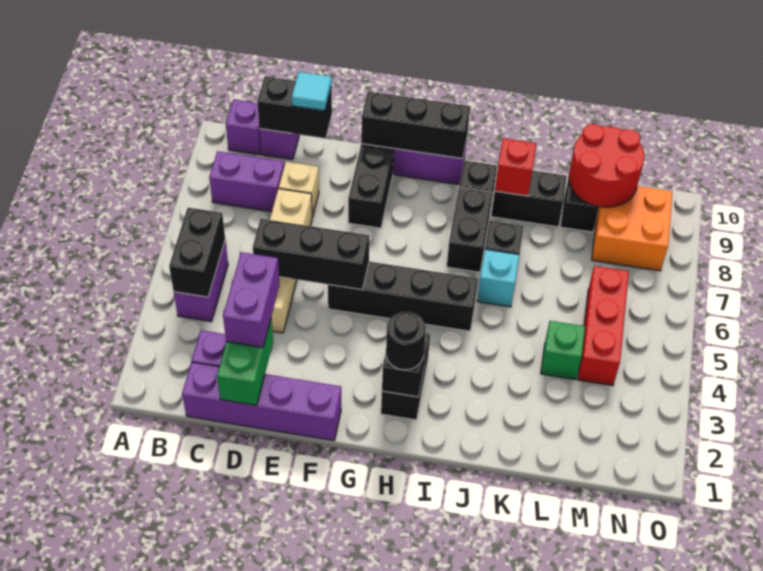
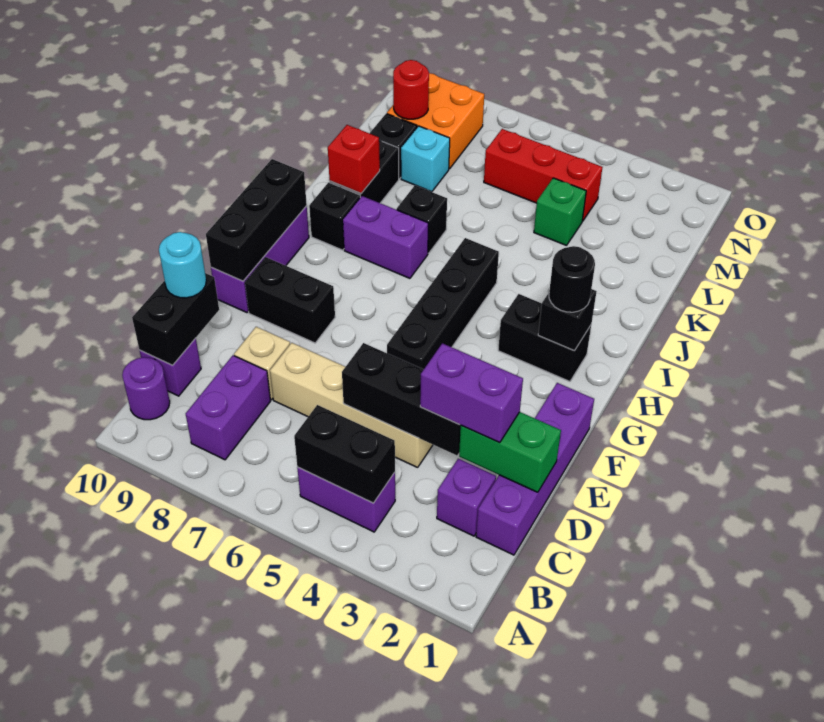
purple brick B10 level 1 -> purple round brick B10 level 1
black brick D5:F5 level 2 -> black brick D3:D5 level 2
cyan tile D10 level 3 -> cyan round brick D10 level 3
black brick I7:I8 level 1 -> purple brick I7:I8 level 1
cyan brick J6 level 1 -> cyan brick L8 level 1
red round brick L9:M10 level 2 -> red round brick M9 level 2

